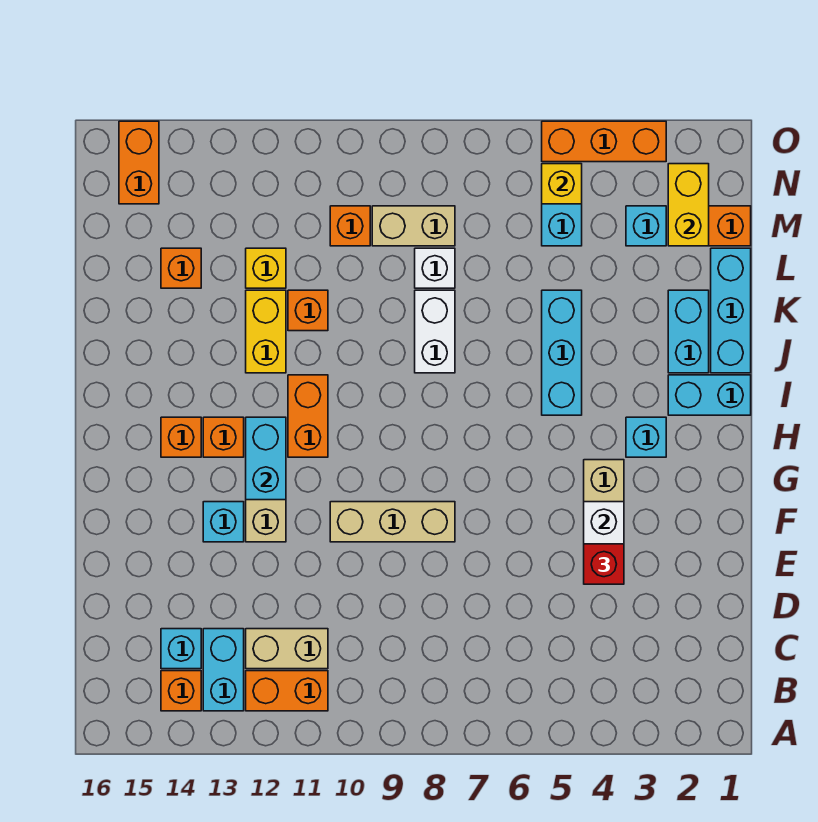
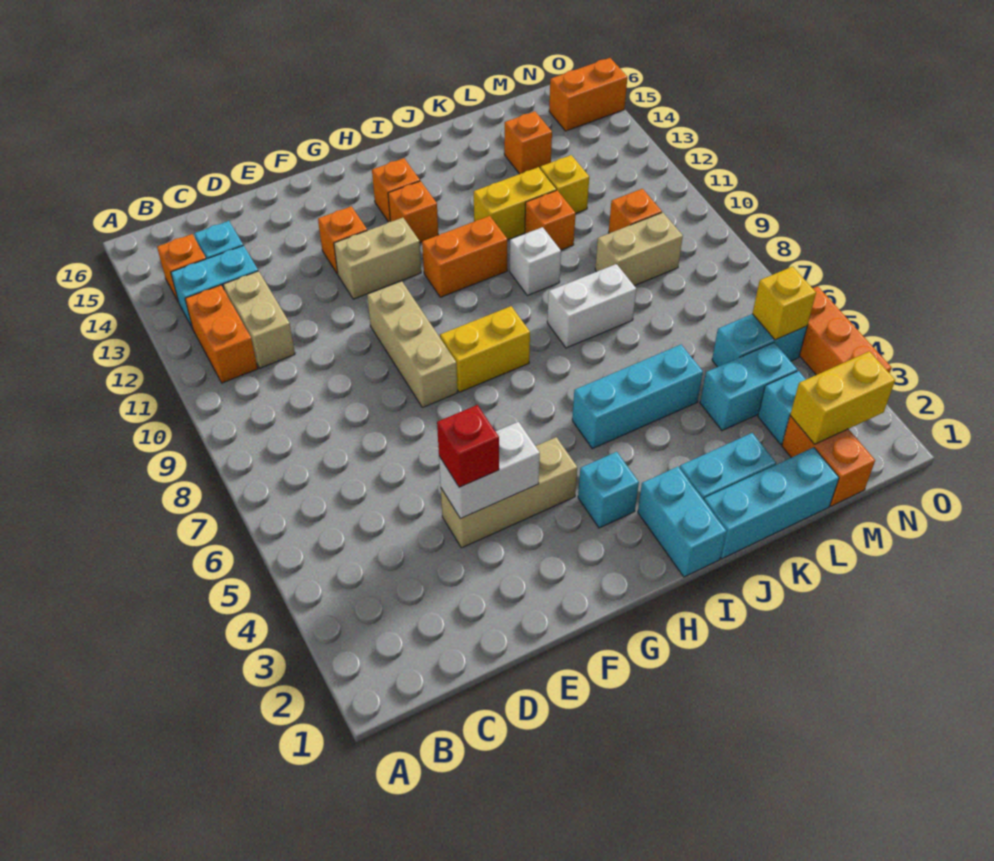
cyan brick F13 level 1 -> orange brick F13 level 1
none -> yellow brick G8:H8 level 1
cyan brick G12:H12 level 2 -> cyan brick L4:M4 level 1
white brick L8 level 1 -> white brick J10 level 1
tan brick M8:M9 level 1 -> tan brick L9:M9 level 1

